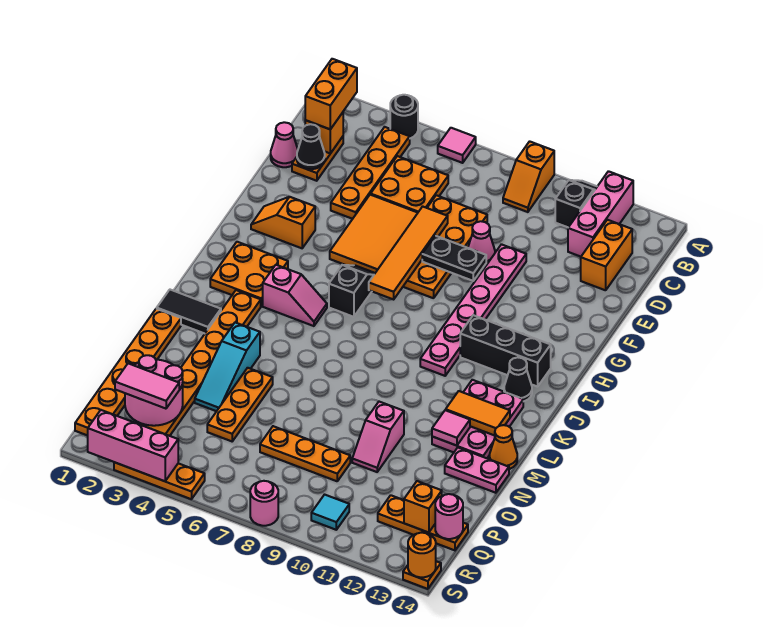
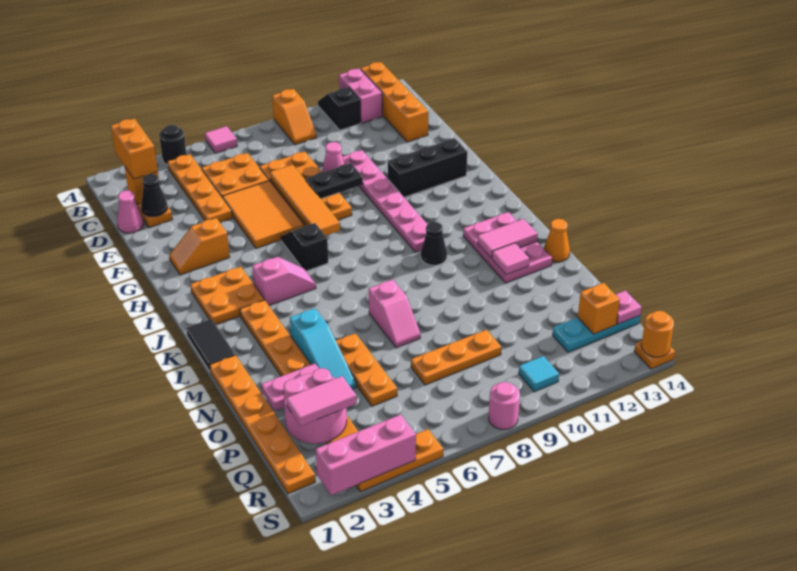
pink brick A12:C12 level 1 -> pink brick A12:B12 level 1
orange brick C13:D13 level 1 -> orange brick A13:D13 level 1
black brick I11:I13 level 1 -> black brick G11:G13 level 1
black cone J13 level 1 -> black cone K10 level 1
black tile L1:L2 level 1 -> black tile K1:L1 level 1
orange tile L12:L13 level 2 -> pink tile L12:L13 level 2
pink slope N10:O10 level 1 top N -> pink slope M7:N7 level 1 top M
pink plate N13:N14 level 1 -> pink plate O2:O3 level 2
orange plate Q12:Q14 level 1 -> cyan plate Q12:Q14 level 1
pink round brick Q14 level 2 -> pink plate Q14 level 2

